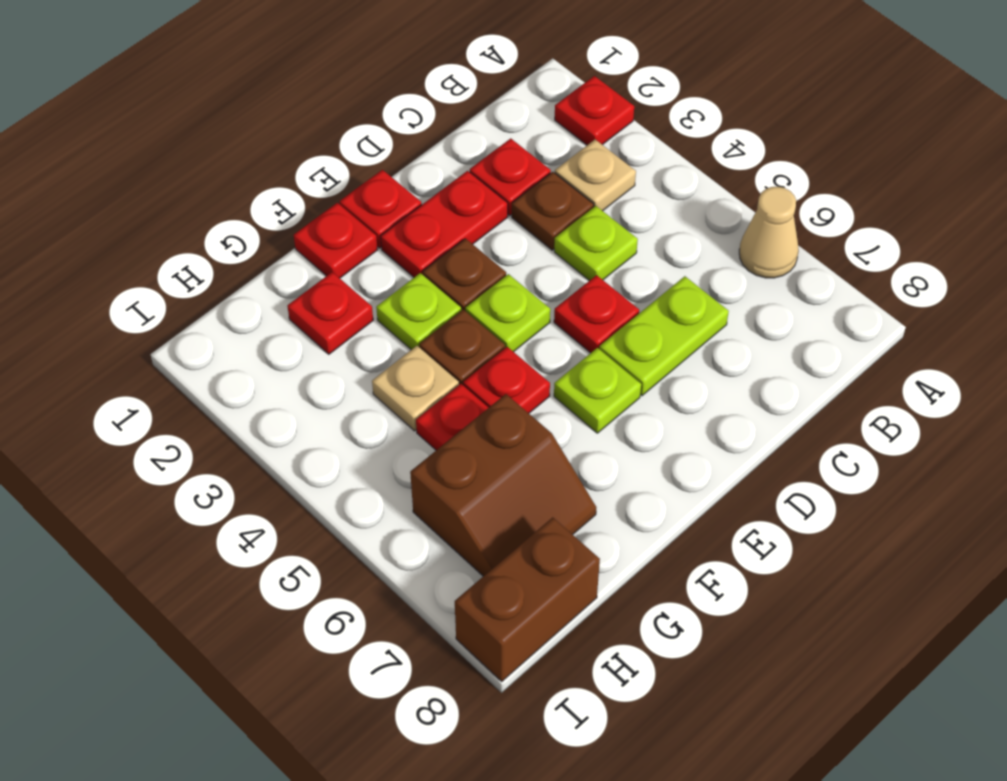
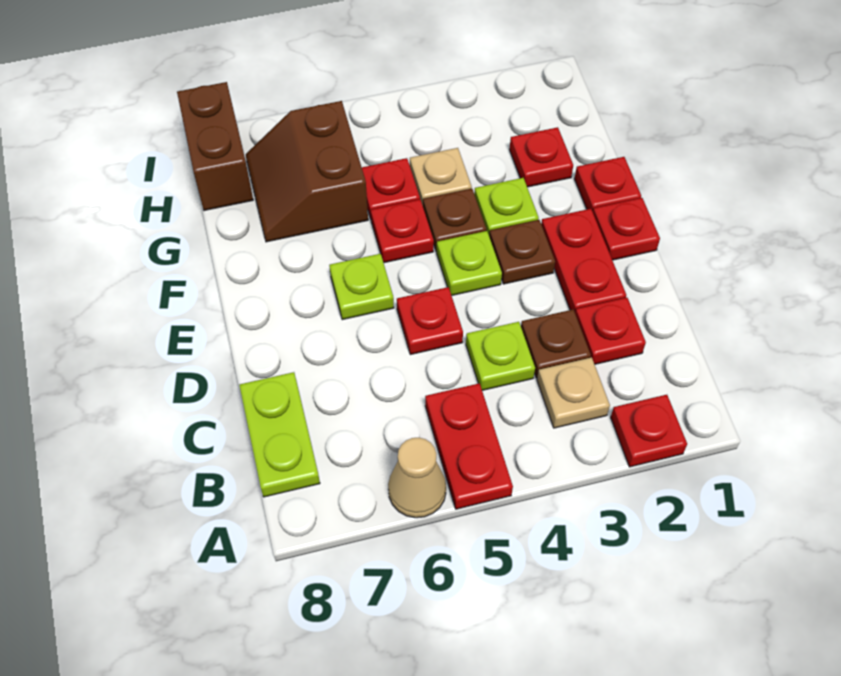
none -> red plate A5:B5 level 1
lime plate C6:D6 level 1 -> lime plate B8:C8 level 1

